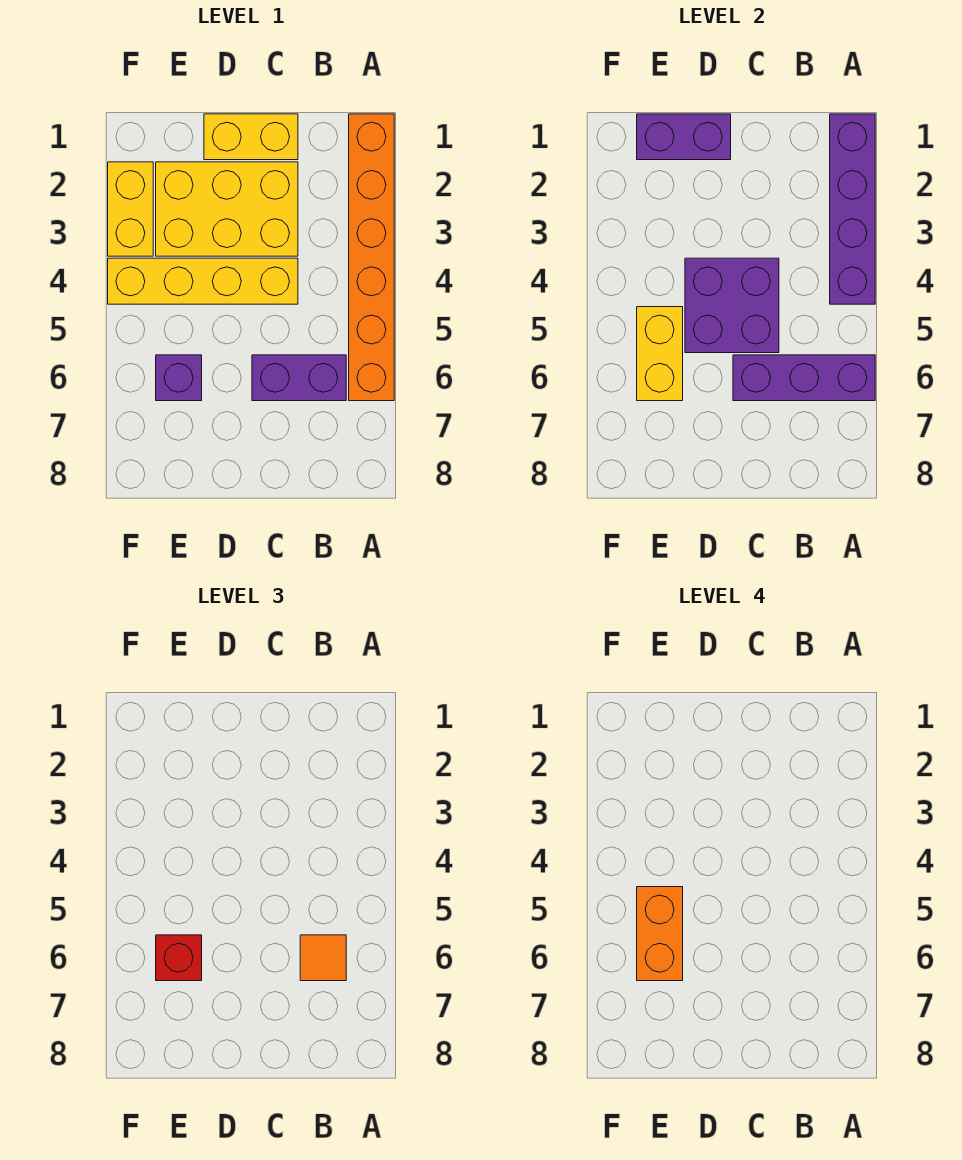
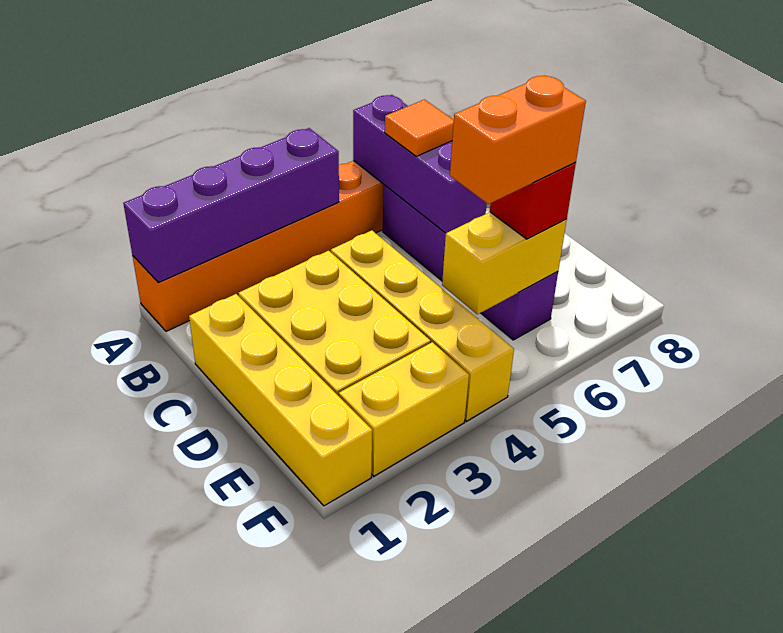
yellow brick C1:D1 level 1 -> yellow brick C1:F1 level 1
purple brick C4:D5 level 2 -> none
purple brick D1:E1 level 2 -> none

